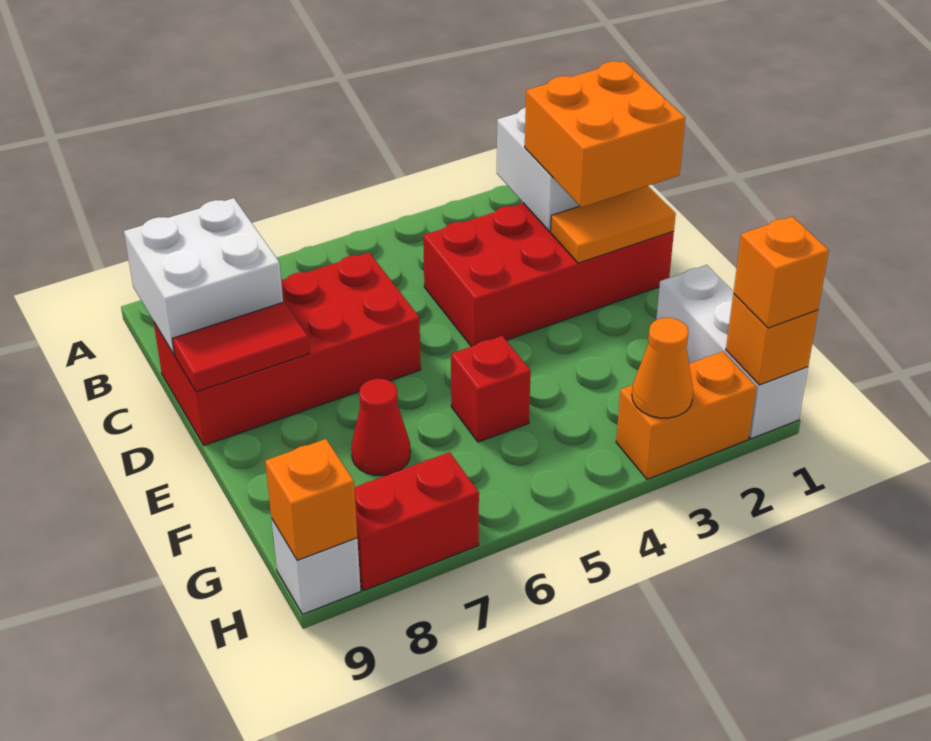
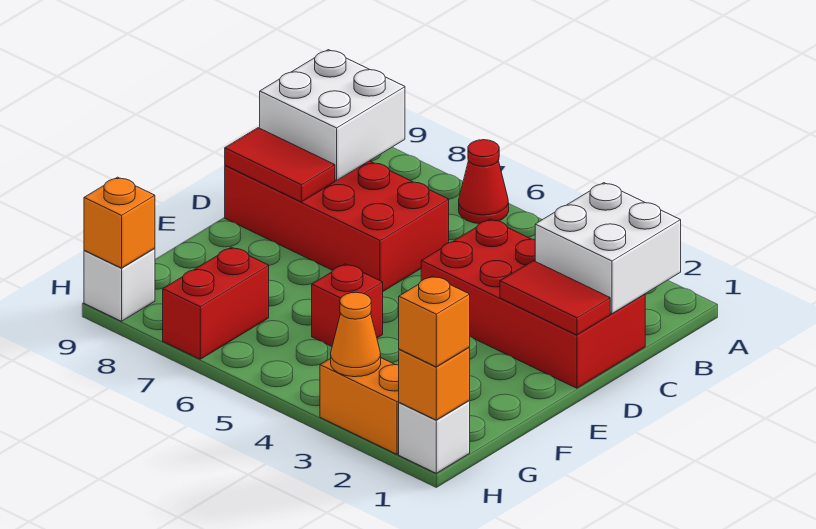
orange brick C1:D2 level 3 -> none
orange tile D1:D2 level 2 -> red tile D1:D2 level 2
white brick F1:H1 level 1 -> white brick H1 level 1
red cone F7 level 1 -> red cone A6 level 1
red brick H7:H8 level 1 -> red brick G7:H7 level 1

